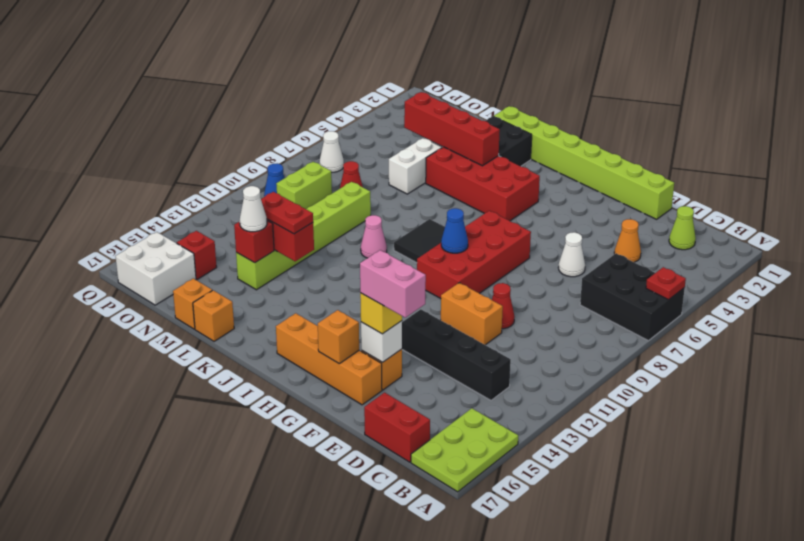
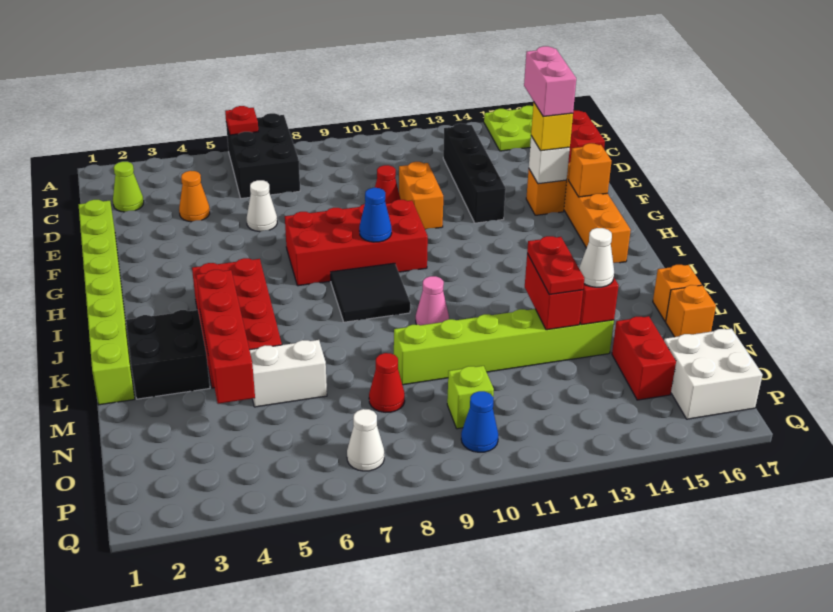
lime brick O9:O10 level 1 -> lime brick O10 level 1
red brick O15 level 1 -> red brick N15:O15 level 1

